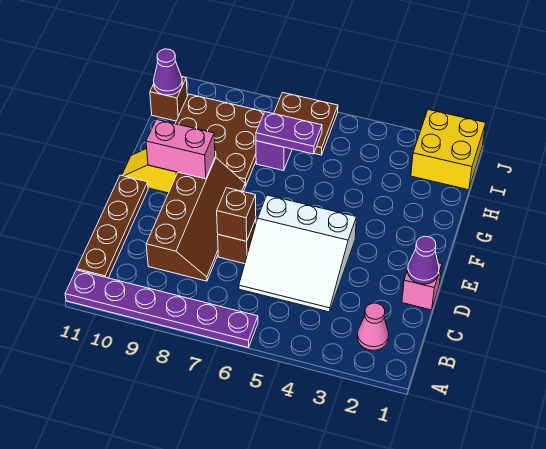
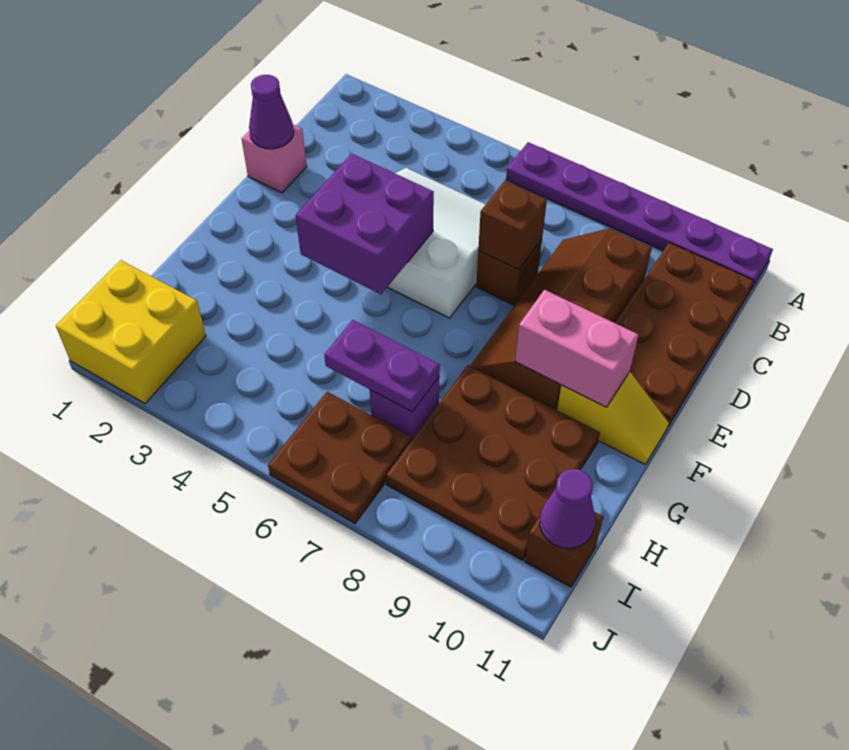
pink cone B2 level 1 -> none
brown plate B11:E11 level 1 -> brown plate B10:E11 level 1
none -> purple brick E4:F5 level 2

